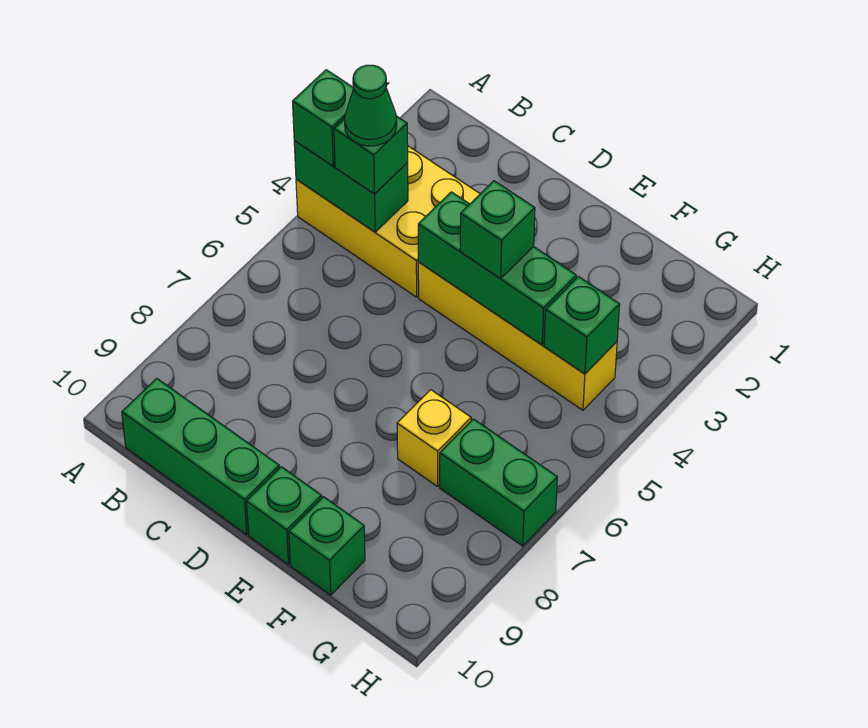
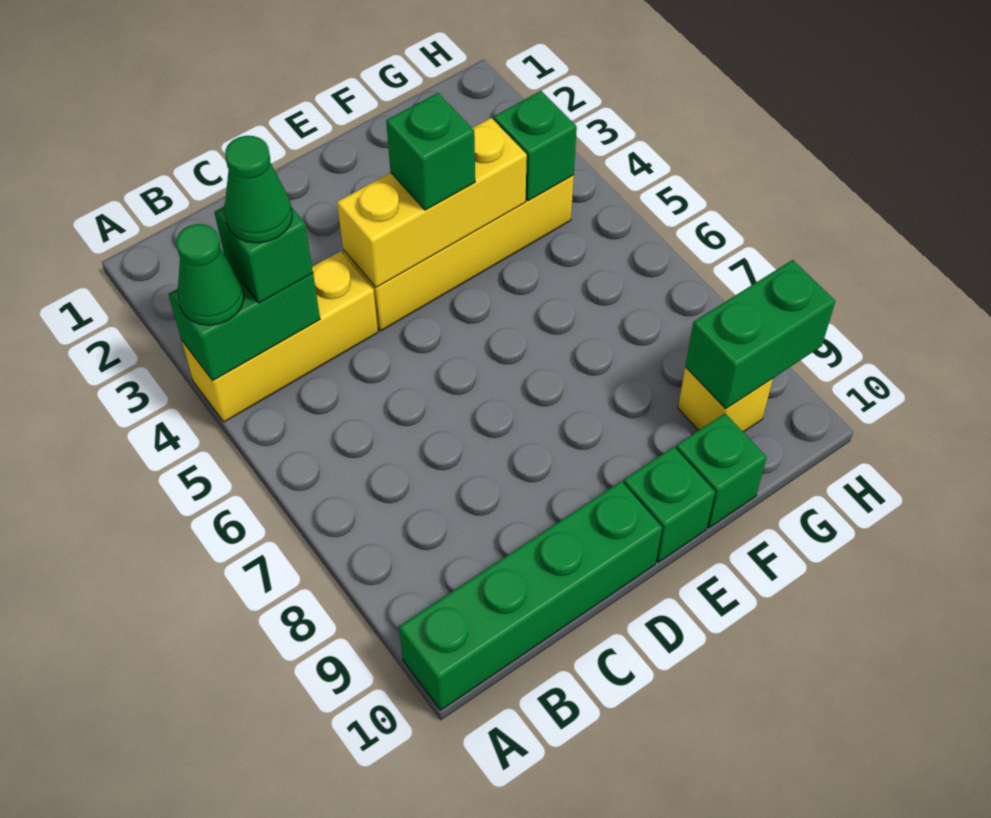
yellow brick A3:C4 level 1 -> yellow brick A4:C4 level 1
green brick A4 level 3 -> green cone A4 level 3
green brick B10:D10 level 1 -> green brick A10:D10 level 1
green brick D4:F4 level 2 -> yellow brick D4:F4 level 2
yellow brick F7 level 1 -> yellow brick G9 level 1
green brick G7:H7 level 1 -> green brick G9:H9 level 2

